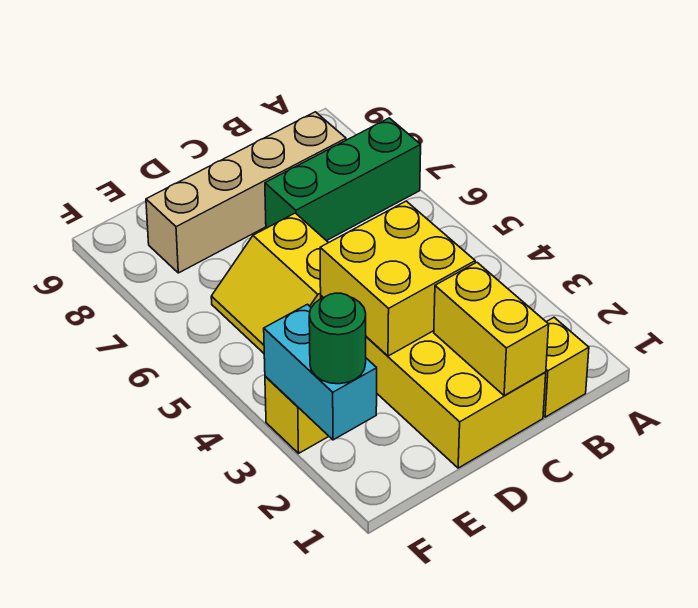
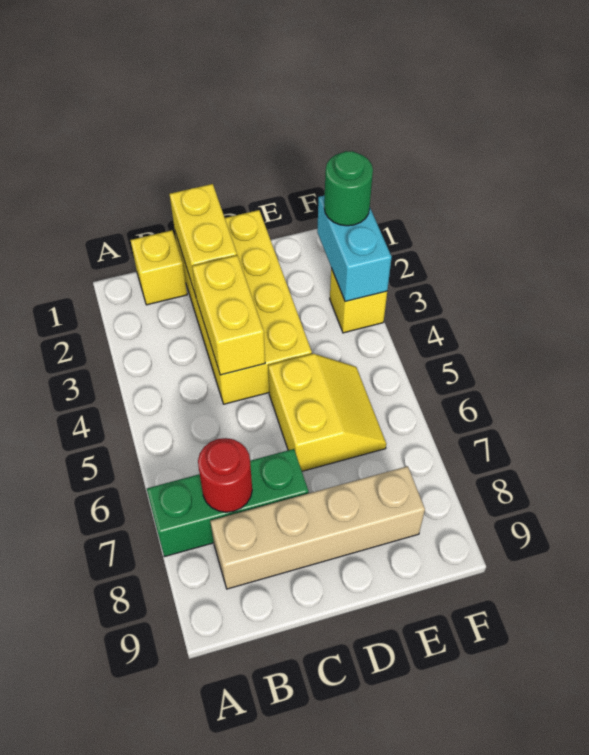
none -> red round brick B7 level 2
yellow brick C3:D4 level 2 -> yellow brick C3:C4 level 2

